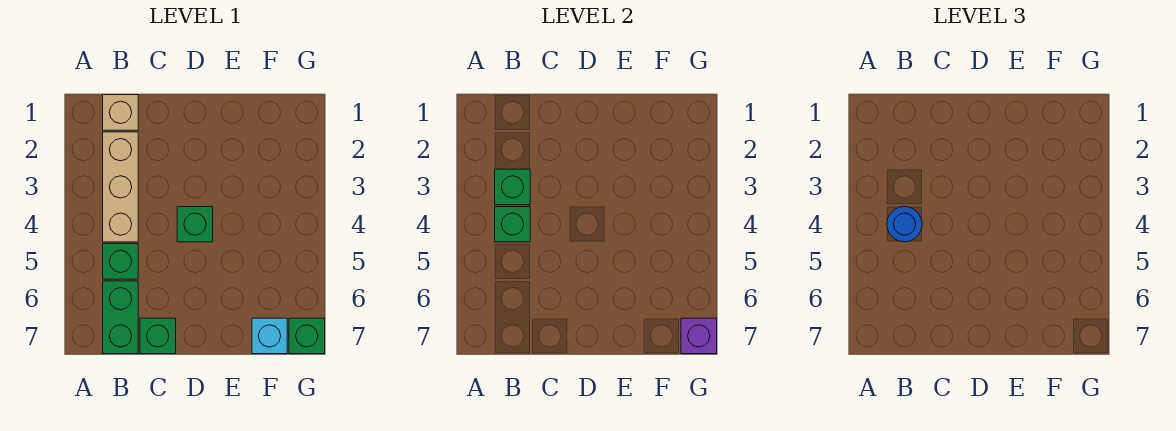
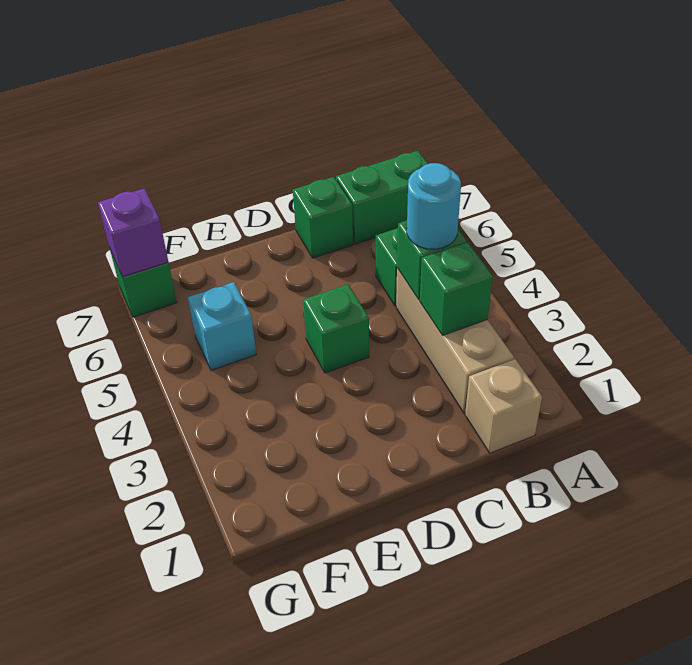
blue round brick B4 level 3 -> cyan round brick B4 level 3
green brick B6:B7 level 1 -> green brick A7:B7 level 1
cyan brick F7 level 1 -> cyan brick F5 level 1

